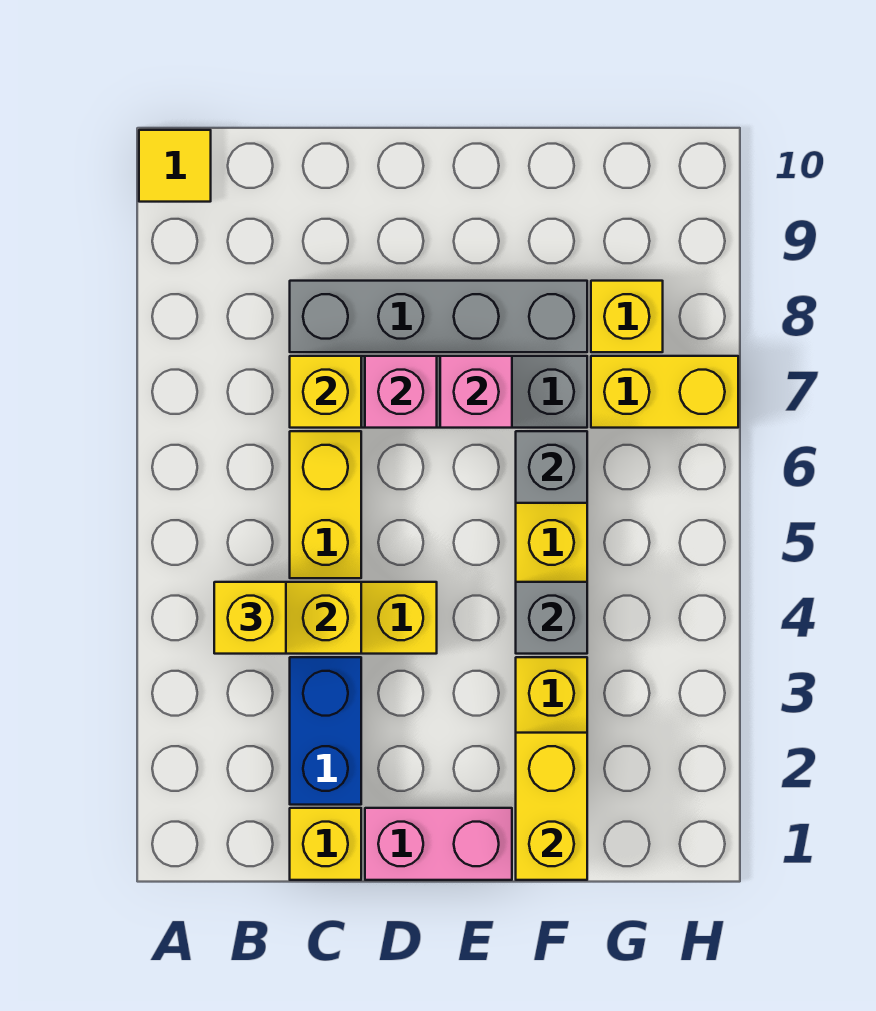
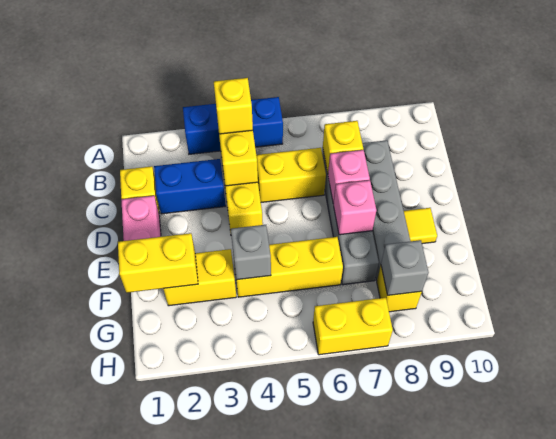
none -> blue brick A3:A5 level 1
yellow tile A10 level 1 -> yellow tile E9 level 1
grey brick F6 level 2 -> grey brick G8 level 2
yellow brick G7:H7 level 1 -> yellow brick H6:H7 level 1

